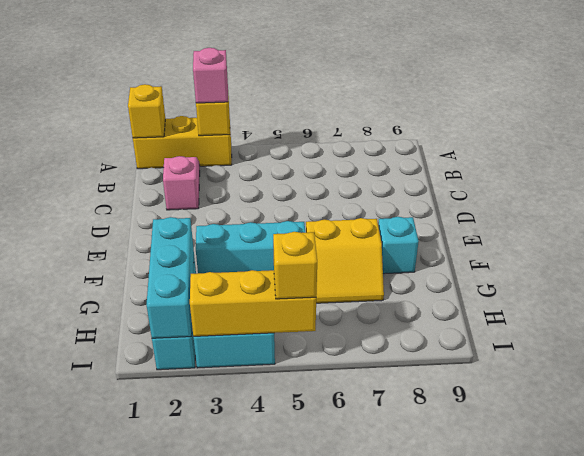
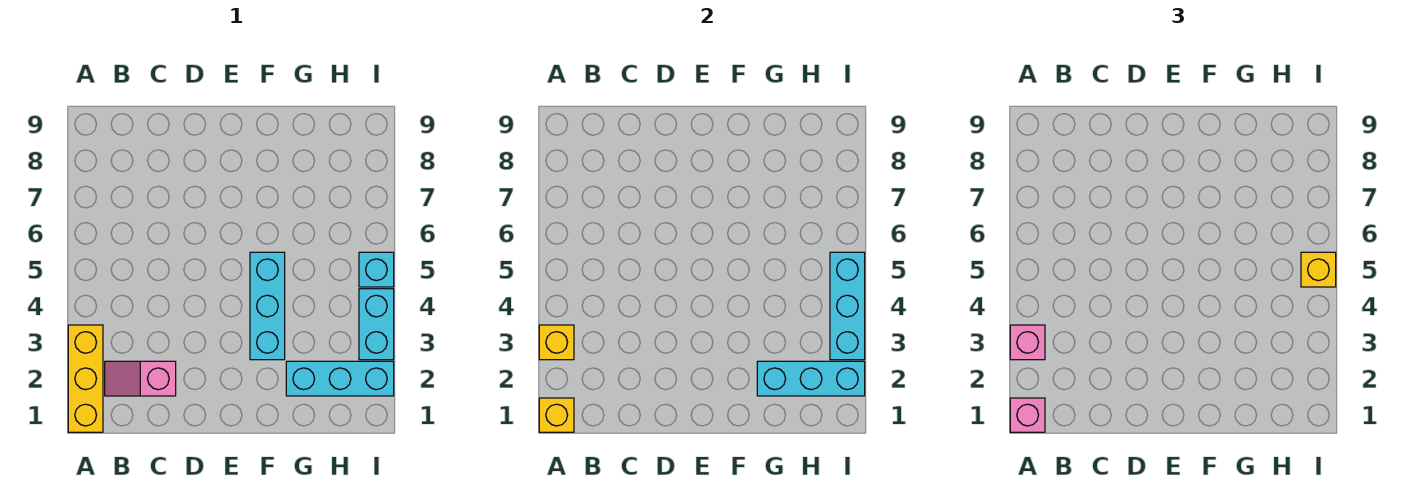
none -> pink brick A1 level 3
yellow slope F6:G7 level 1 top F -> none
cyan brick F8 level 1 -> cyan brick I5 level 1
yellow brick I3:I5 level 2 -> cyan brick I3:I5 level 2

